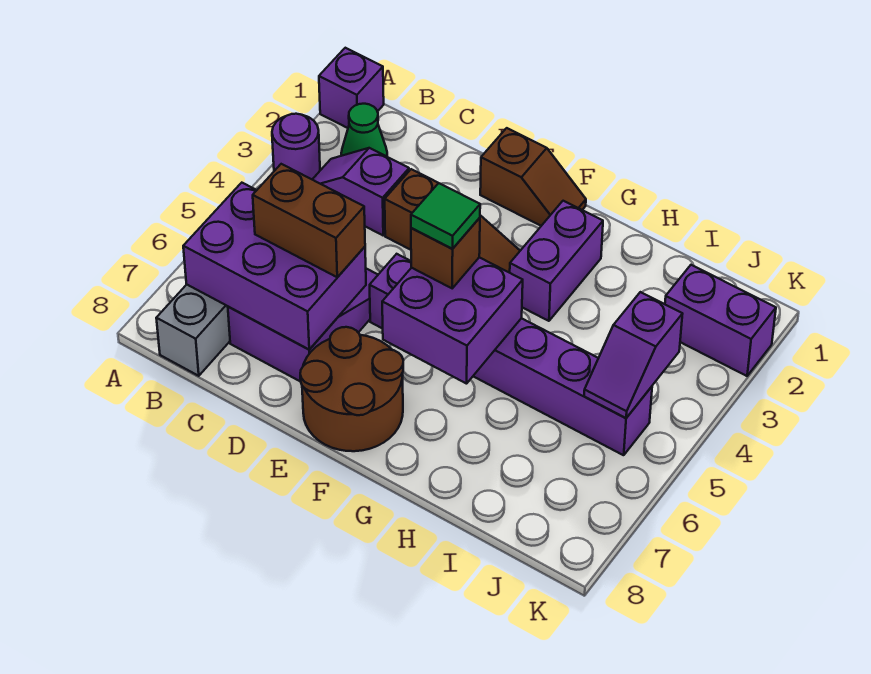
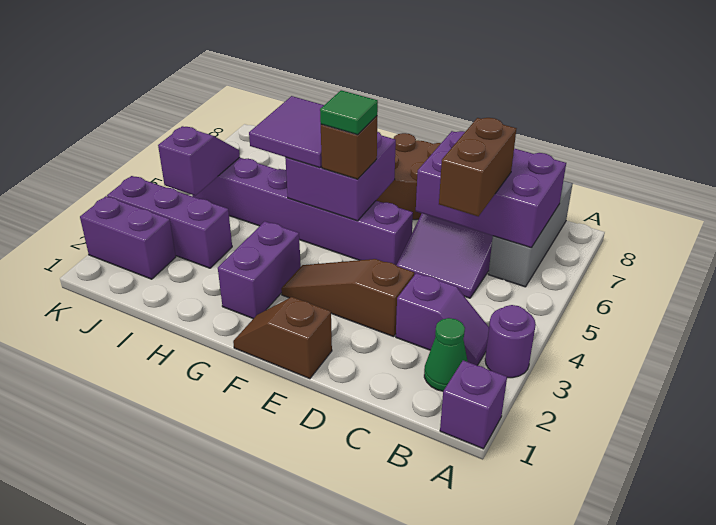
brown brick C6:D6 level 3 -> brown brick C5:C6 level 3
none -> purple tile G5:H6 level 3
none -> purple brick I3:K3 level 1

